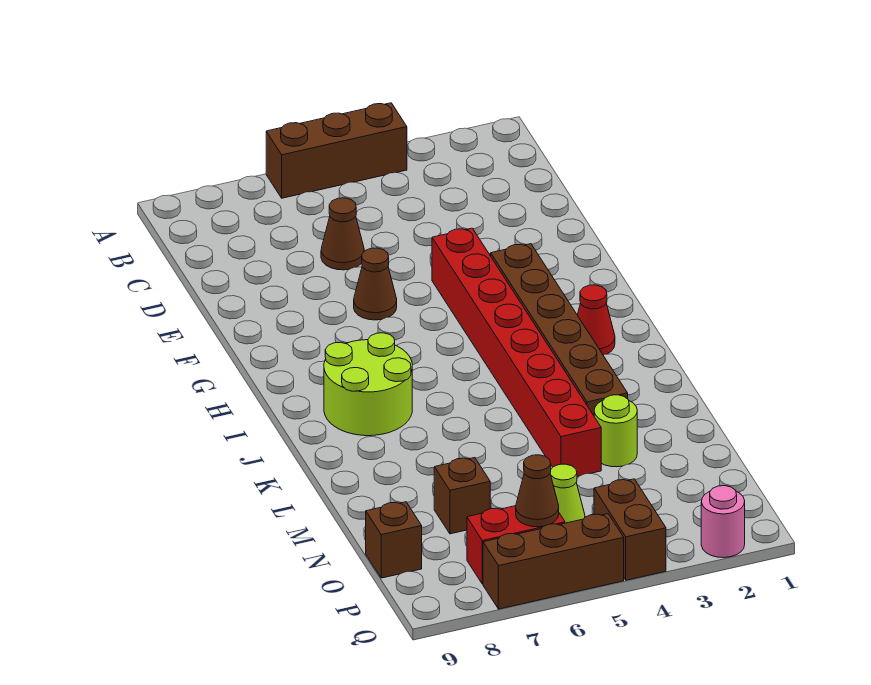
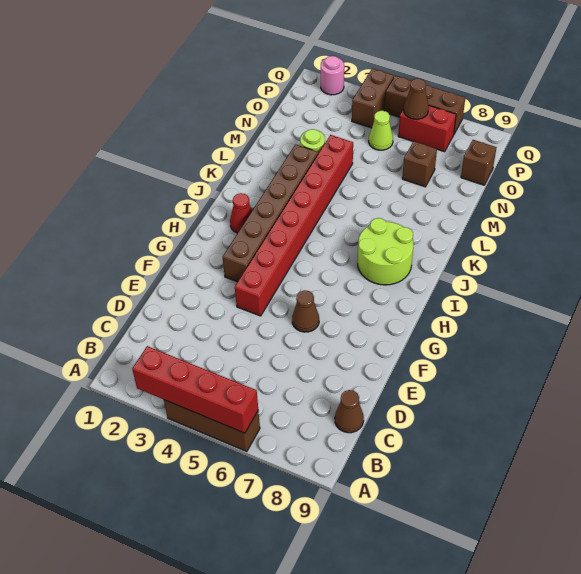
none -> red brick A3:A6 level 2
brown cone D6 level 1 -> brown cone C9 level 1

